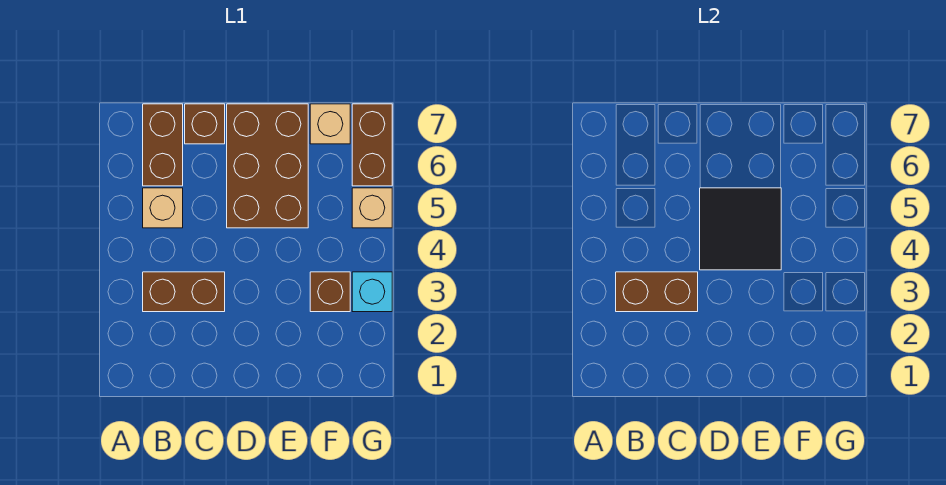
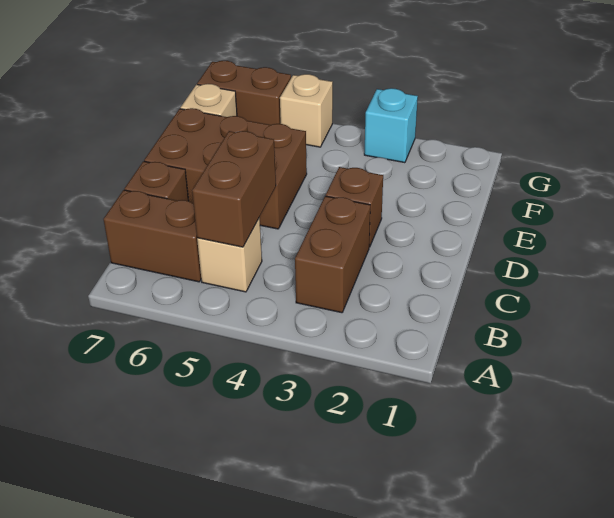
brown brick B3:C3 level 2 -> brown brick B5:C5 level 2
black tile D4:E5 level 2 -> none
brown brick F3 level 1 -> brown brick D3 level 1

